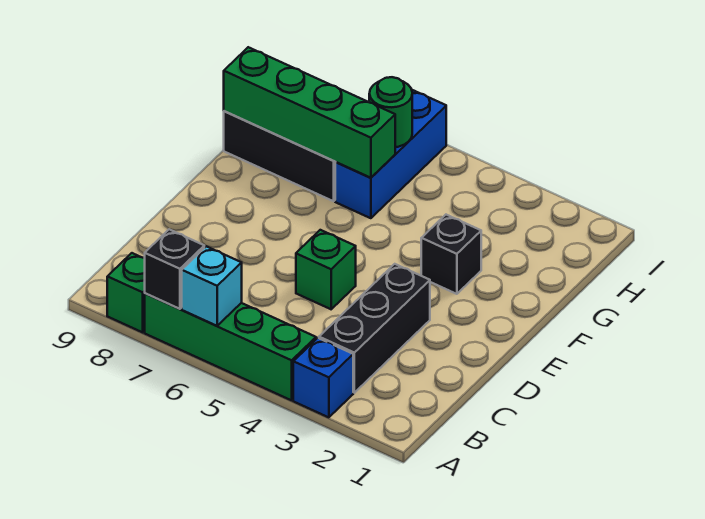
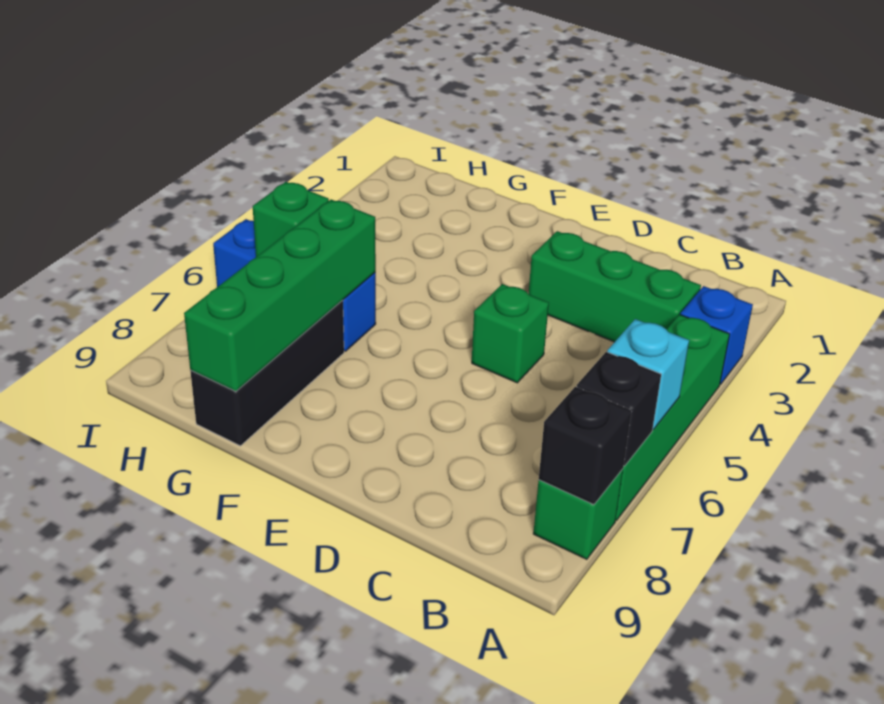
black brick B3:D3 level 1 -> green brick B3:D3 level 1
black brick F3 level 1 -> black brick A8 level 2
green round brick H6 level 2 -> green brick H6 level 2

